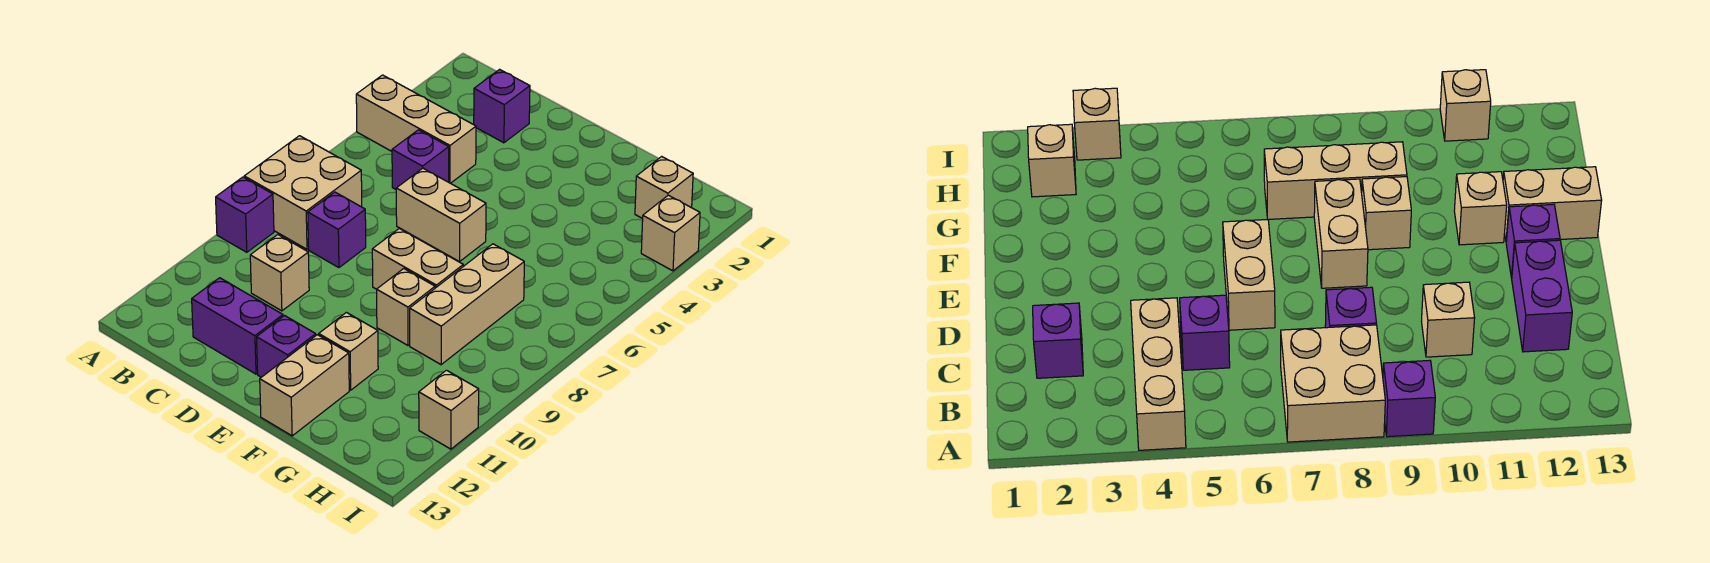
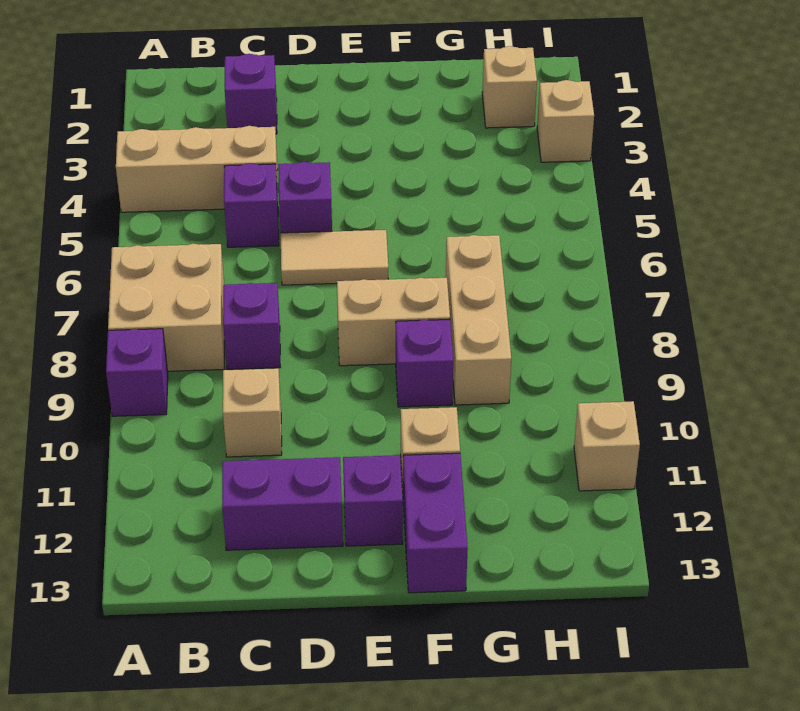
none -> purple brick D5 level 1
tan brick D6:E6 level 1 -> tan tile D6:E6 level 1
tan brick F9 level 1 -> purple brick F9 level 1
tan brick F12:F13 level 1 -> purple brick F12:F13 level 1

